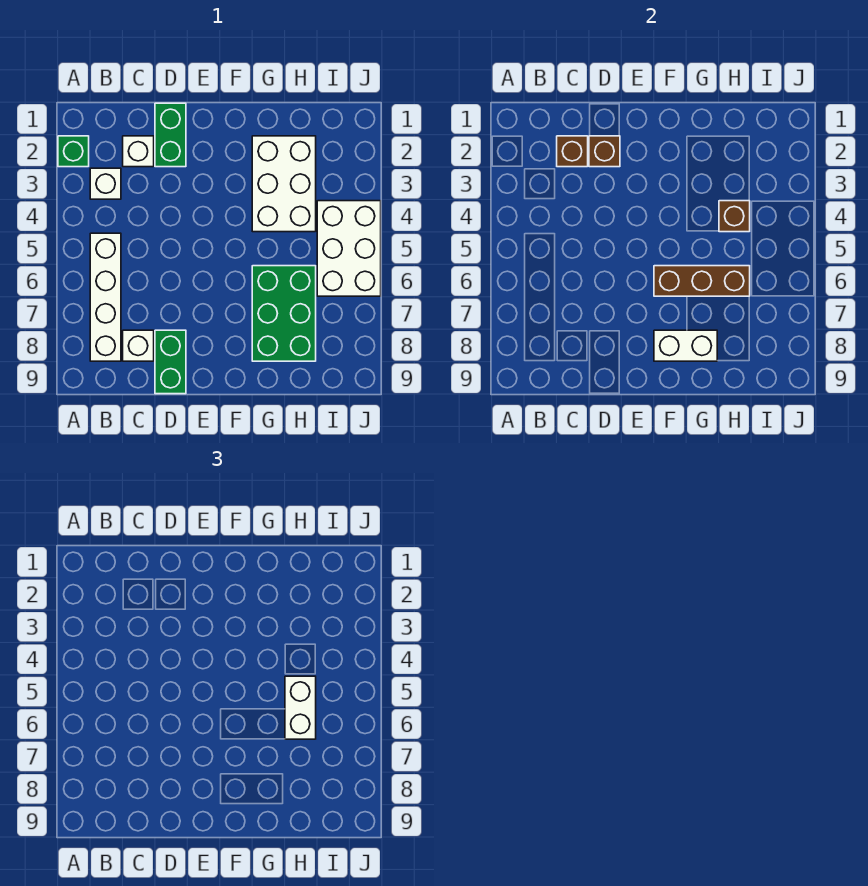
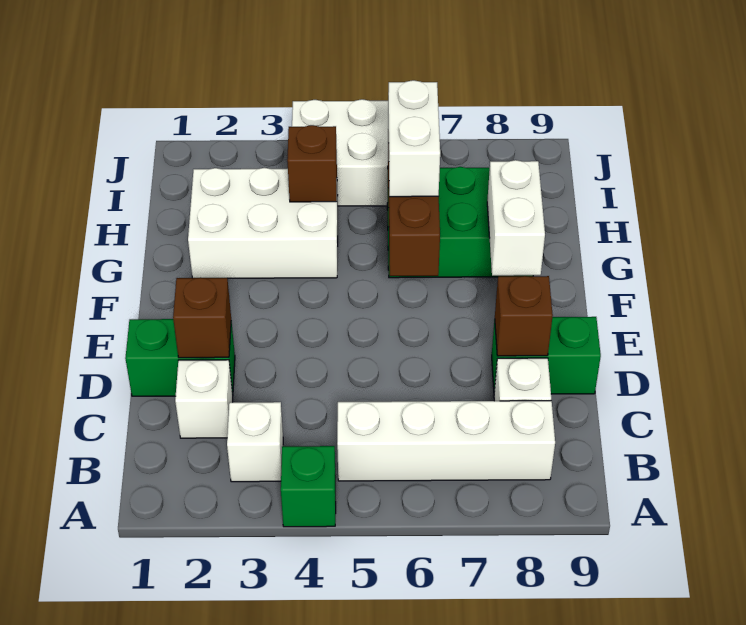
green brick A2 level 1 -> green brick A4 level 1
brown brick C2 level 2 -> brown brick D8 level 2
white brick H5:H6 level 3 -> white brick G6:H6 level 3

